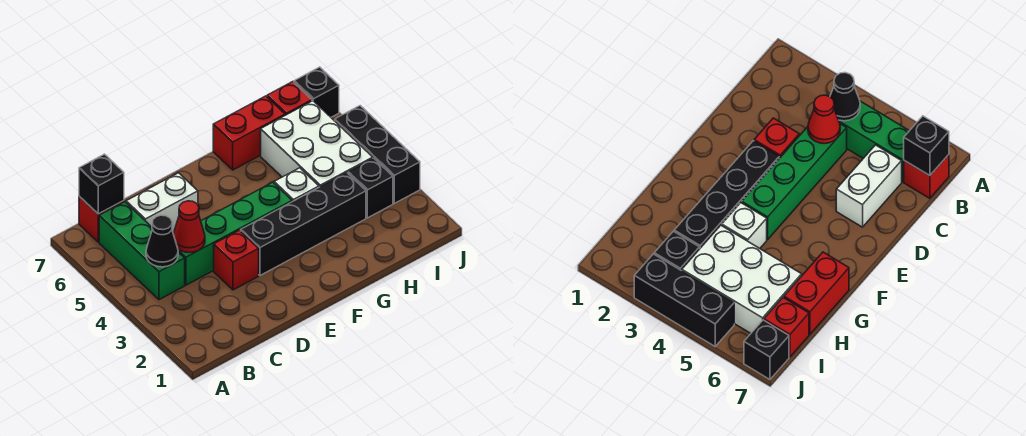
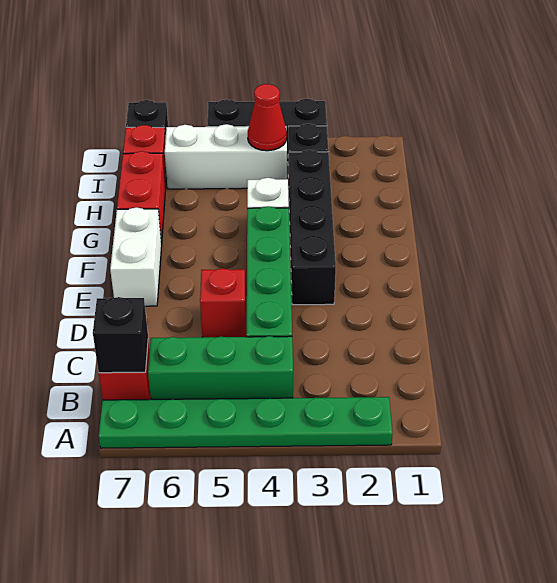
none -> green plate A2:A7 level 1
black cone B4 level 2 -> none
red cone C4 level 2 -> red cone I4 level 2
white brick C6:D6 level 1 -> white brick E7:F7 level 1
red brick D3 level 1 -> red brick D5 level 1
white brick H4:I6 level 1 -> white brick I4:I6 level 1

